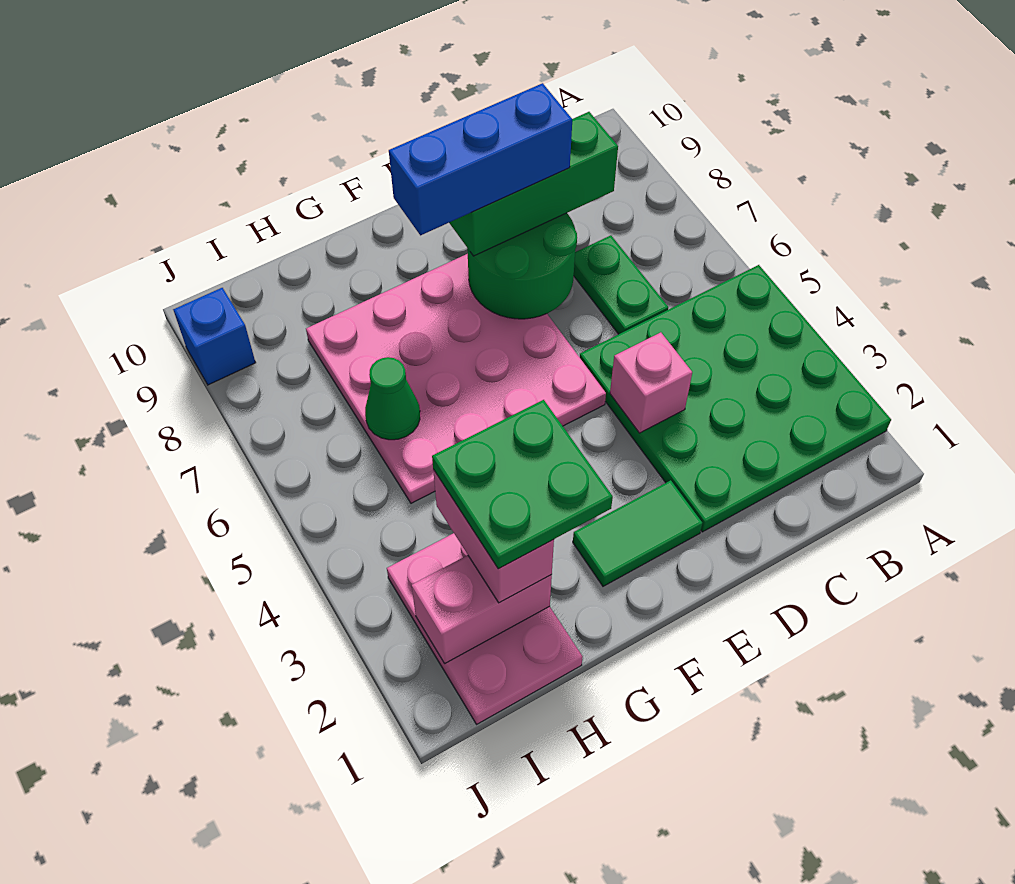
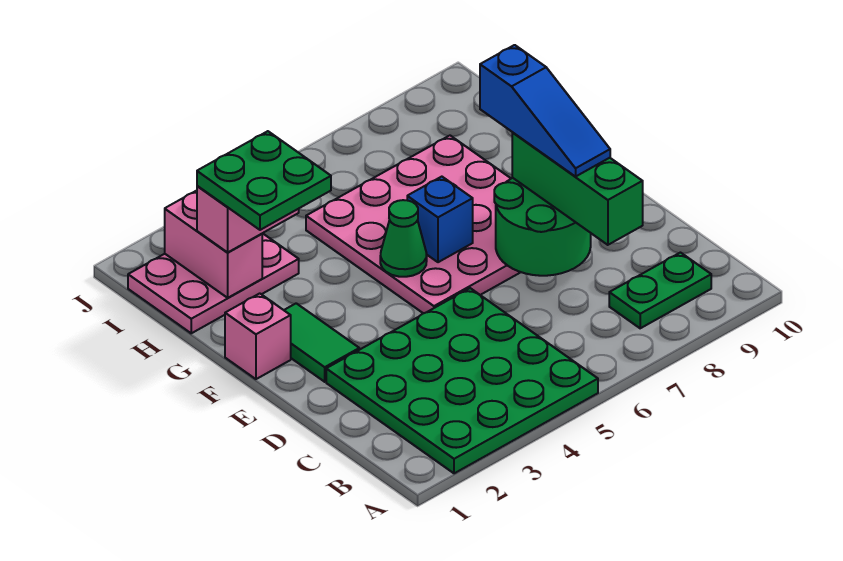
green plate C6:C7 level 1 -> green plate B8:B9 level 1
pink brick D4 level 2 -> pink brick F1 level 1
blue brick D8:F8 level 4 -> blue slope D8:F8 level 4 top F
green cone H6 level 2 -> green cone F5 level 2
blue brick J9 level 1 -> blue brick F6 level 2

